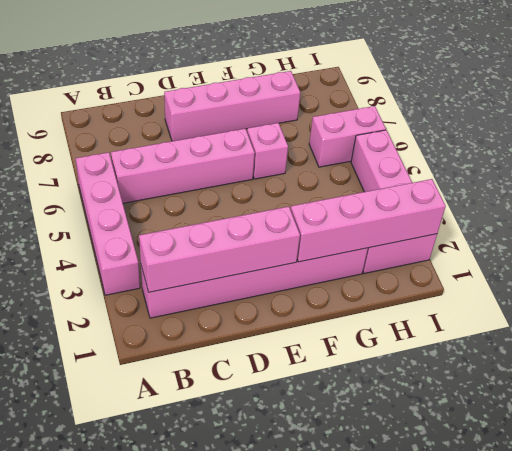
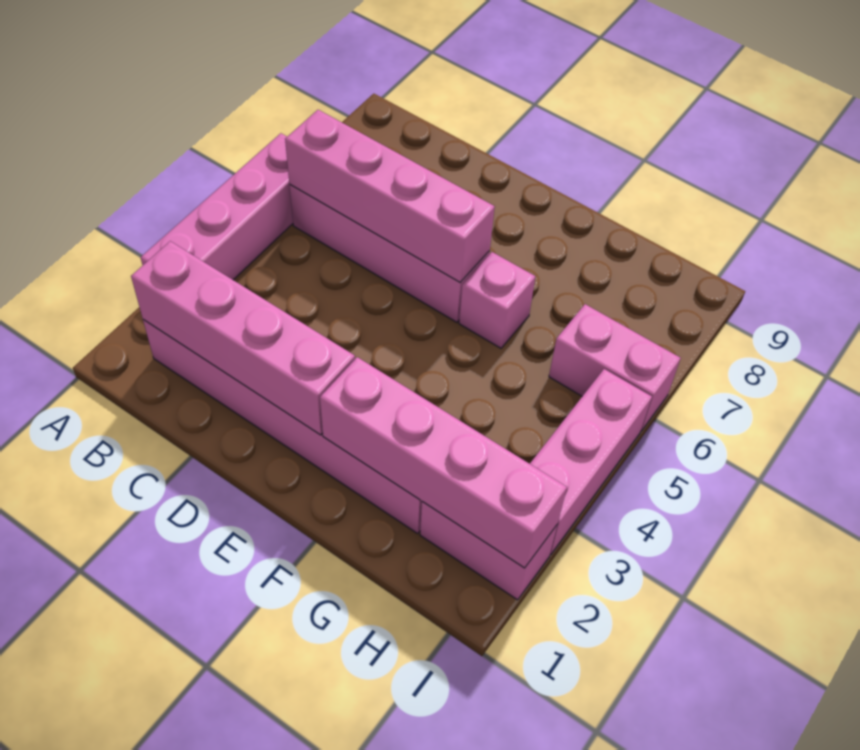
pink brick D8:G8 level 1 -> pink brick B6:E6 level 2

